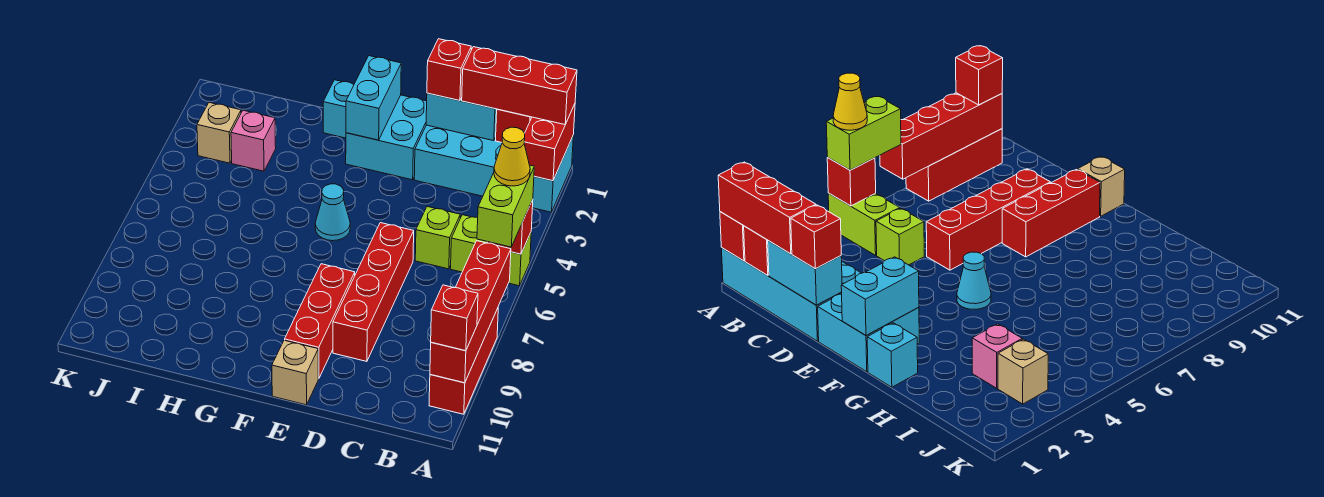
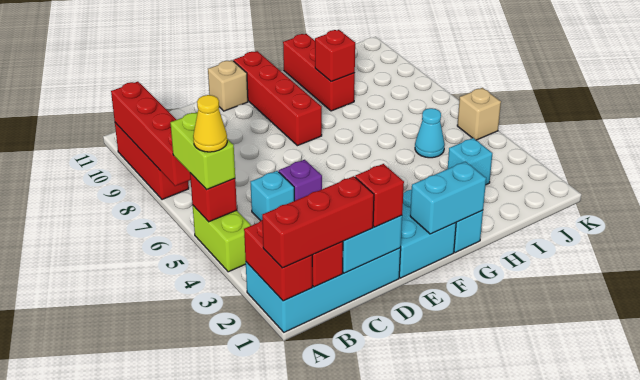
lime brick A5:B5 level 1 -> lime brick A4:A5 level 1
red brick A10 level 3 -> red brick H9 level 2
lime brick C5 level 1 -> cyan brick C5 level 1
none -> purple brick D5 level 1
red brick D6:D9 level 1 -> red brick F8:F11 level 1
red brick E8:E10 level 1 -> red brick H9:H11 level 1
cyan brick F1:F2 level 2 -> cyan brick F1:G1 level 2
cyan cone F5 level 1 -> cyan cone I5 level 1
pink brick I3 level 1 -> cyan brick I3 level 1
tan brick J3 level 1 -> tan brick K5 level 1

